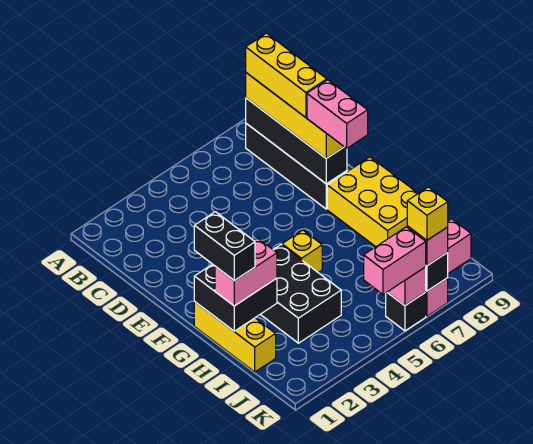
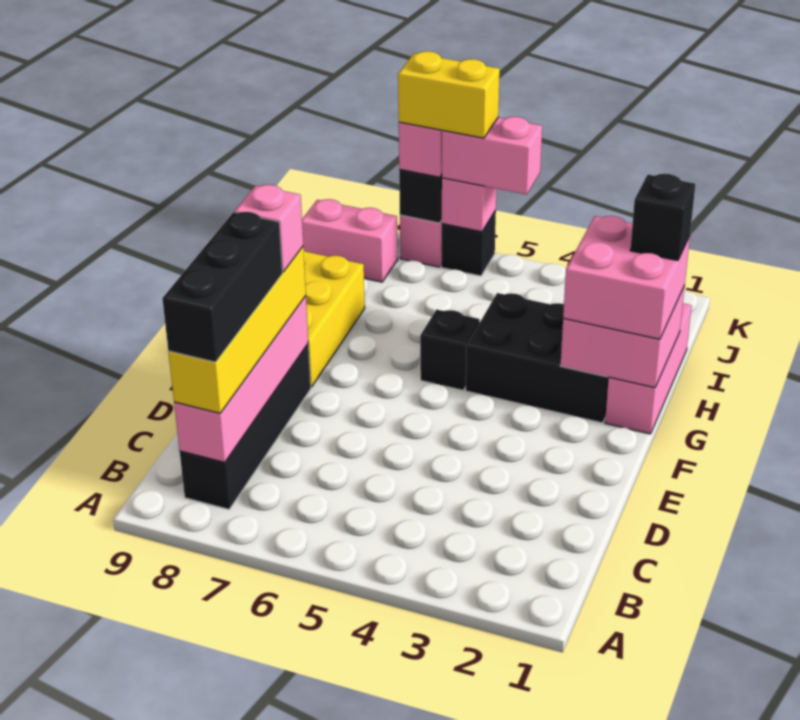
black brick B8:E8 level 2 -> pink brick B8:E8 level 2
yellow brick B8:D8 level 4 -> black brick B8:D8 level 4
pink brick E8:F8 level 4 -> pink brick E8 level 4
yellow brick G1:I1 level 1 -> pink brick G1:I1 level 1
black brick G1:H2 level 2 -> pink brick G1:H2 level 2
black brick G1:H1 level 4 -> black brick H1 level 4
black brick G3:I4 level 1 -> black brick G2:H4 level 1
yellow brick G5 level 1 -> black brick G5 level 1
pink brick H1:H2 level 3 -> pink brick G1:H2 level 3
yellow brick K7 level 4 -> yellow brick K6:K7 level 4

